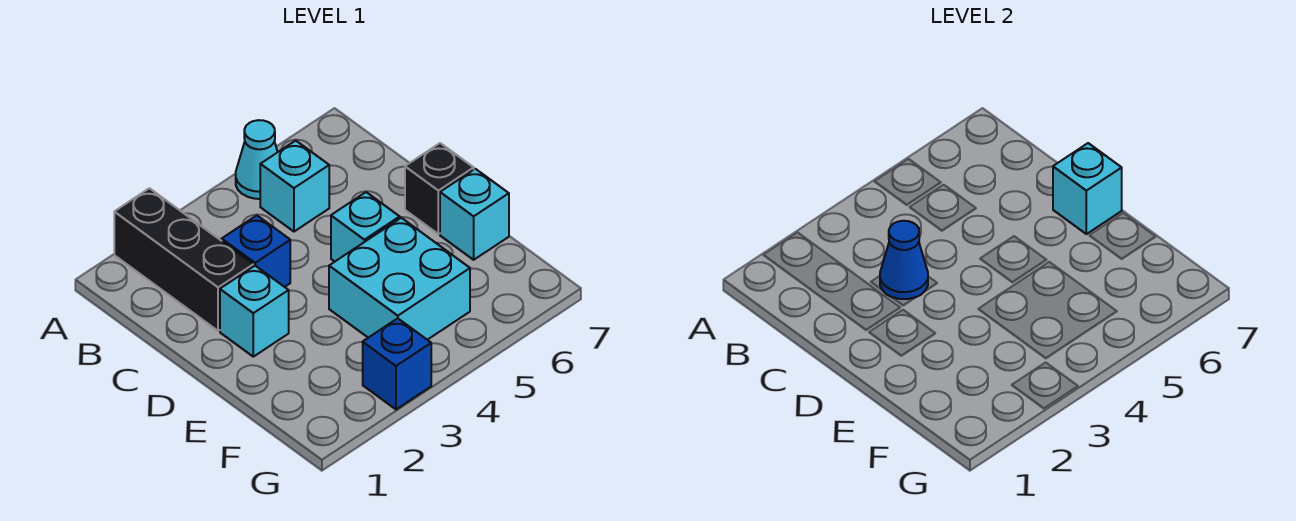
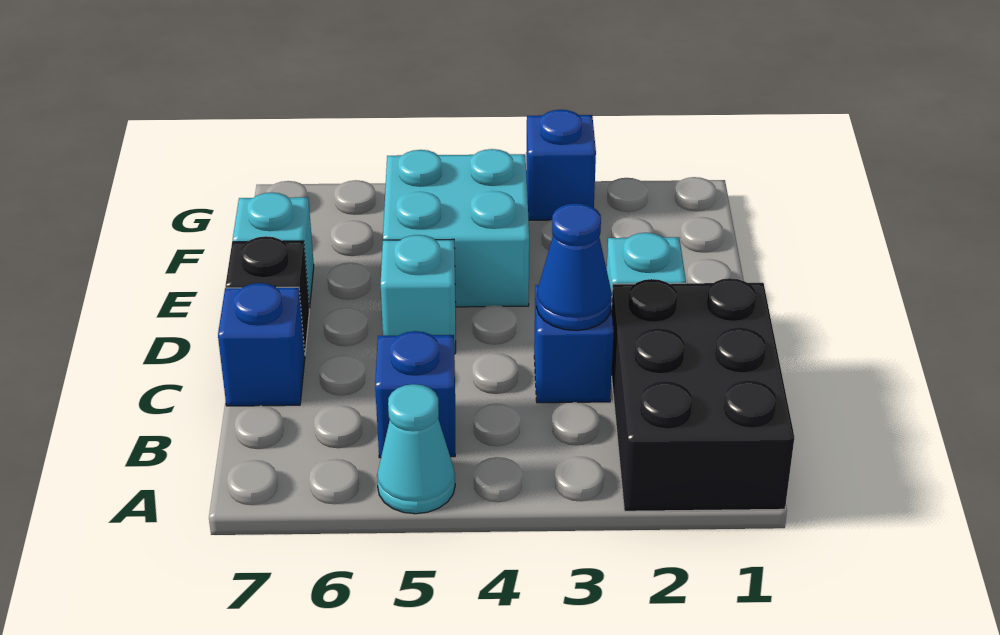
black brick A2:C2 level 1 -> black brick A1:C2 level 1
cyan brick B5 level 1 -> blue brick B5 level 1
none -> blue brick C7 level 1
cyan brick D7 level 2 -> none

